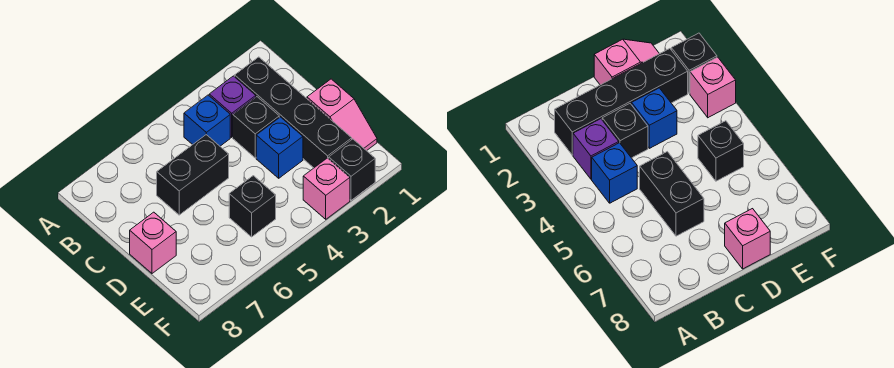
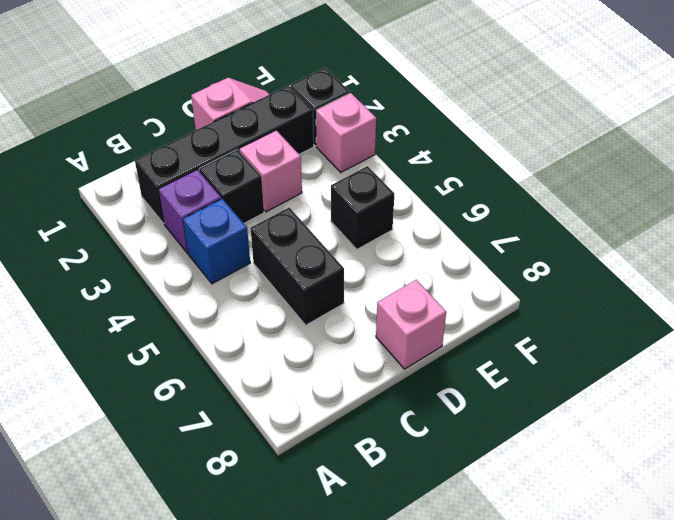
blue brick D3 level 1 -> pink brick D3 level 1

